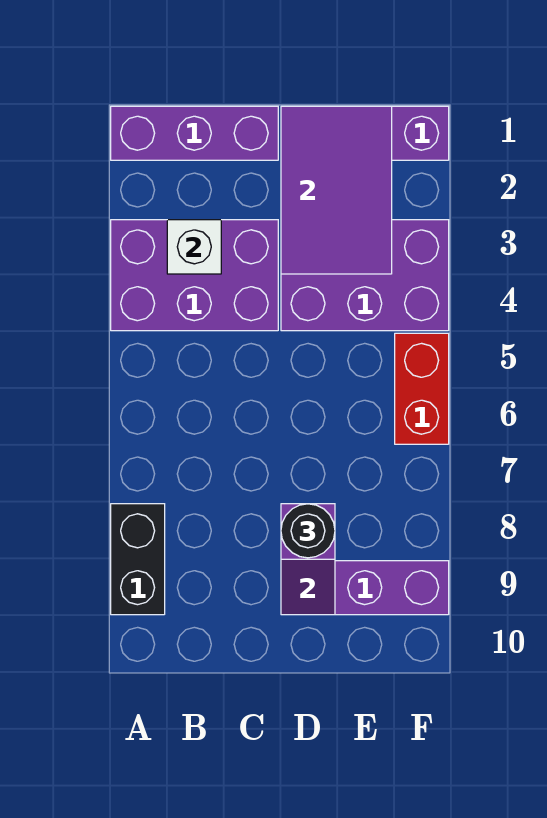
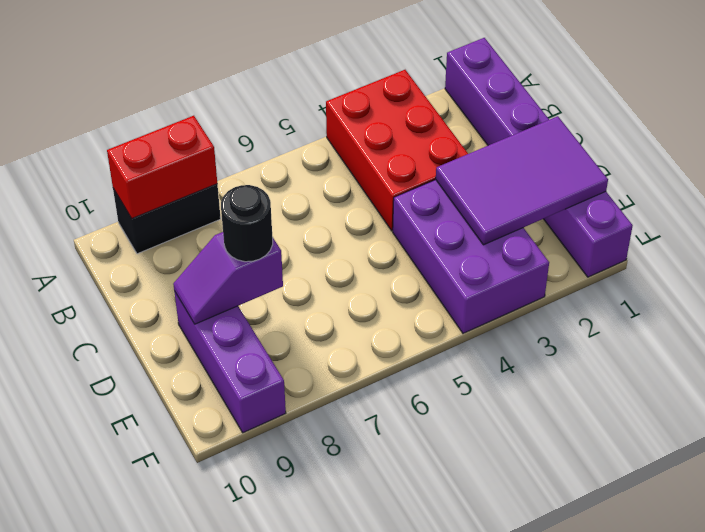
purple brick A3:C4 level 1 -> red brick A3:C4 level 1
white brick B3 level 2 -> none
red brick F5:F6 level 1 -> red brick A8:A9 level 2

